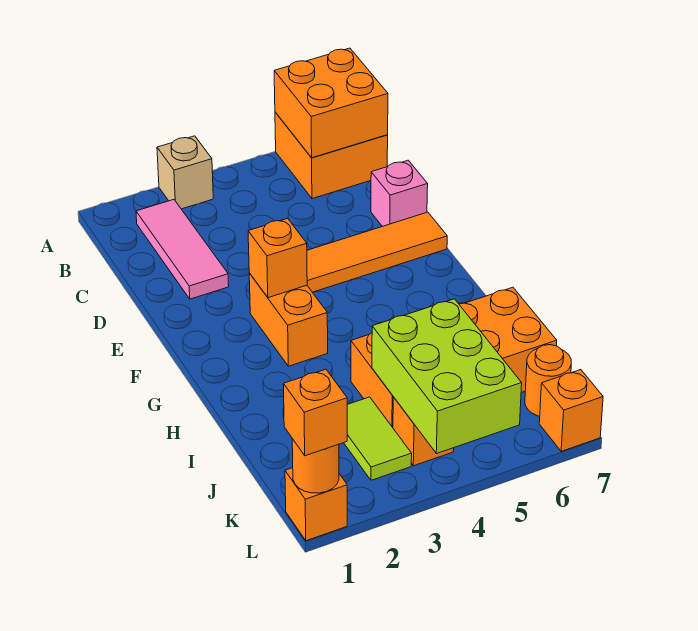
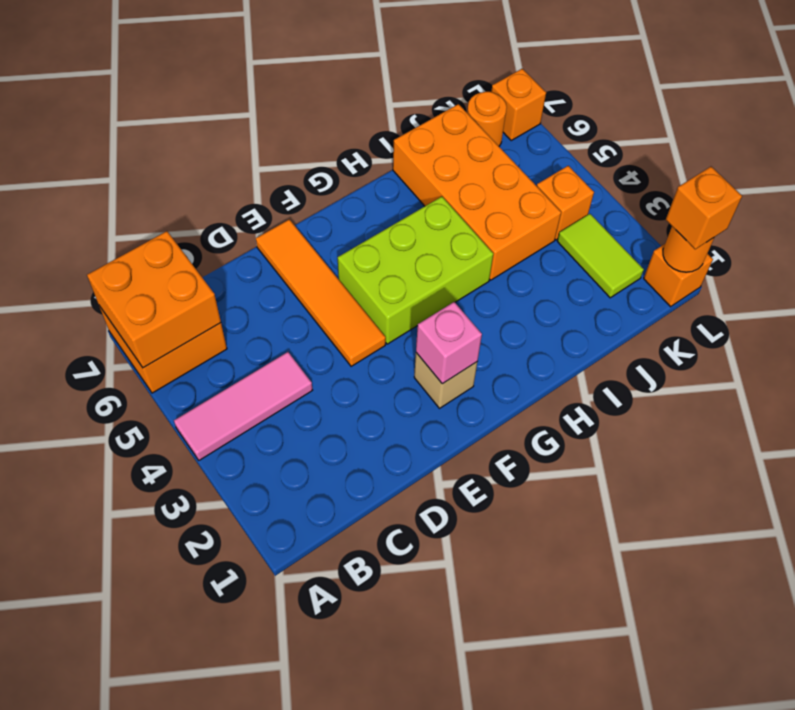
tan brick A3 level 1 -> tan brick F2 level 1
pink tile B2:D2 level 1 -> pink tile A4:C4 level 1
pink brick D7 level 1 -> pink brick F2 level 2
orange brick F3:G3 level 1 -> none
orange brick F3 level 2 -> none
lime tile J3:K3 level 1 -> lime tile K2:K3 level 1
lime brick J4:L5 level 2 -> lime brick F4:H5 level 1

